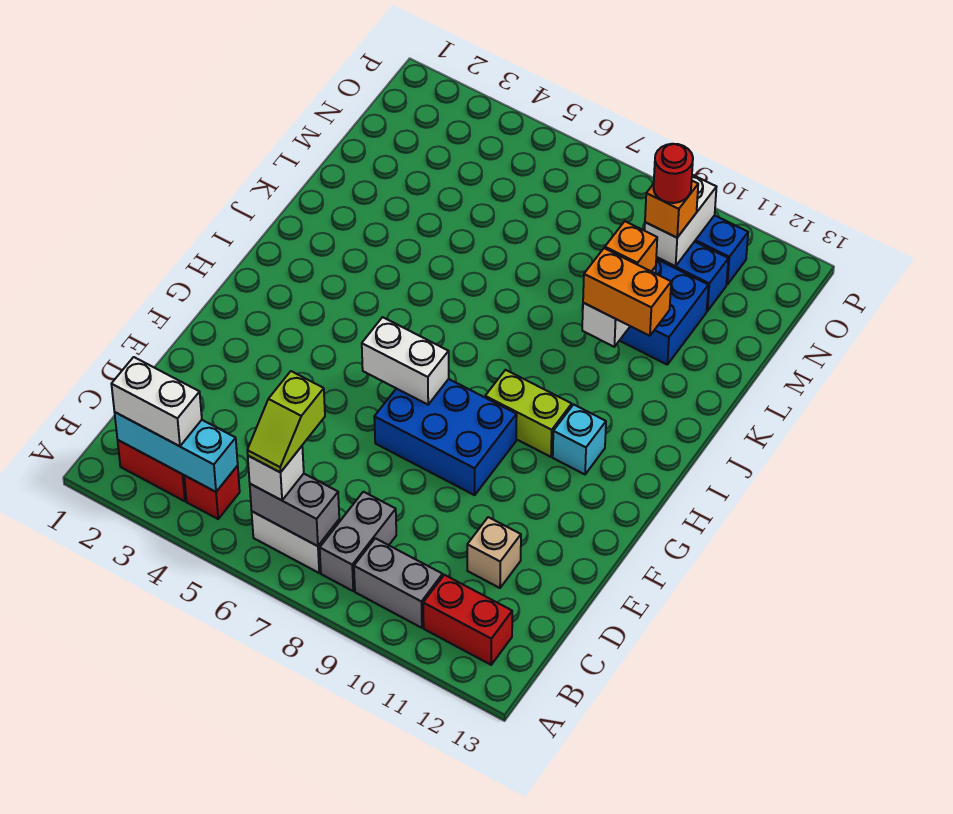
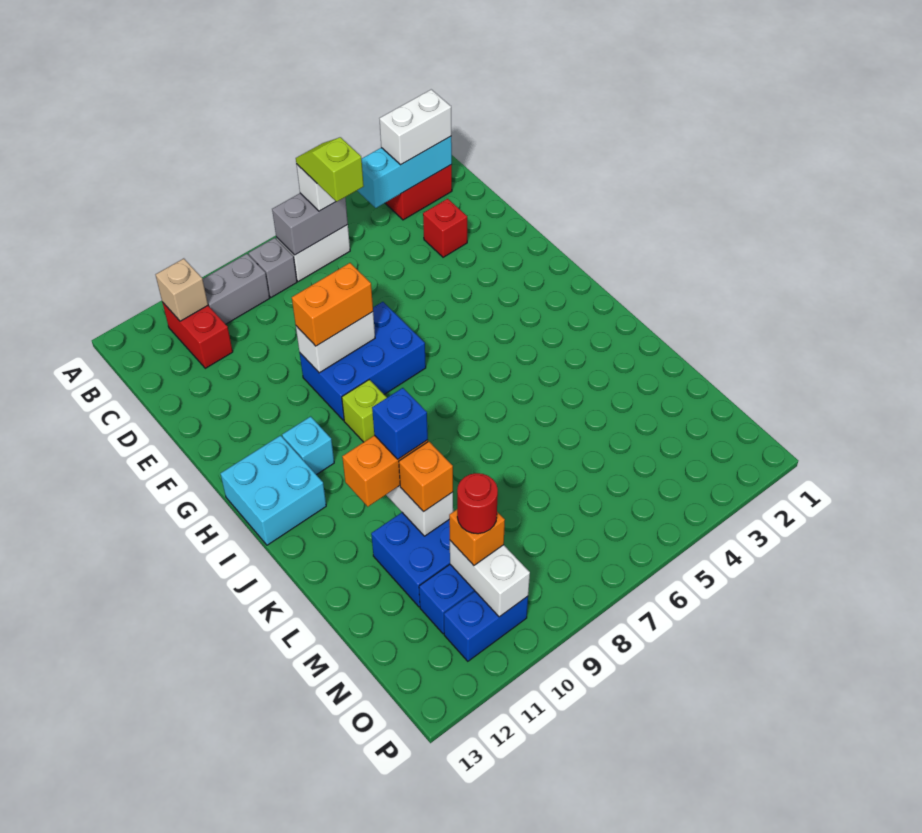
red brick B4 level 1 -> red brick D3 level 1
grey brick B8:C8 level 1 -> grey brick B8 level 1
red brick B11:B12 level 1 -> red brick B11:C11 level 1
tan brick D11 level 1 -> tan brick B11 level 2
none -> orange brick F8:F9 level 3
white brick G6:G7 level 2 -> white brick F8:F9 level 2
lime brick H9:H10 level 1 -> lime brick H9 level 1
none -> cyan brick H12:I13 level 1
none -> blue brick K10 level 4

